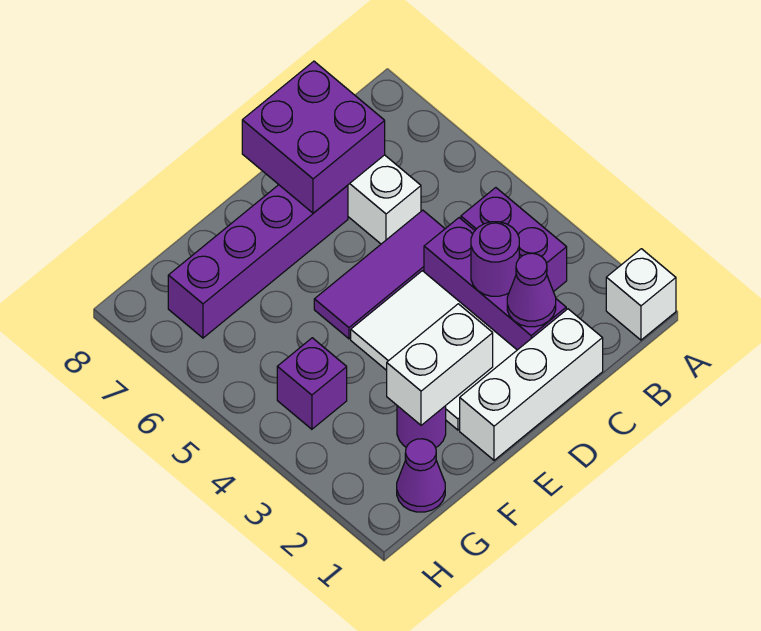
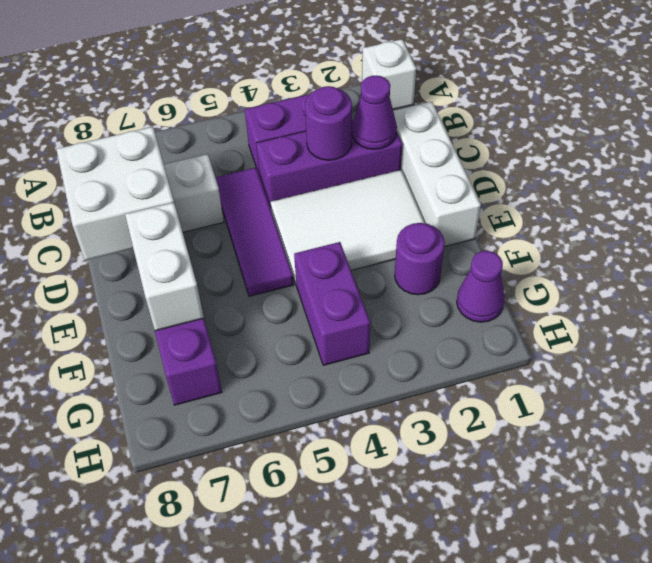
purple brick C7:D8 level 2 -> white brick C7:D8 level 2
white brick E2:F2 level 2 -> white brick E7:F7 level 2
purple brick G4 level 1 -> purple brick F4:G4 level 1

